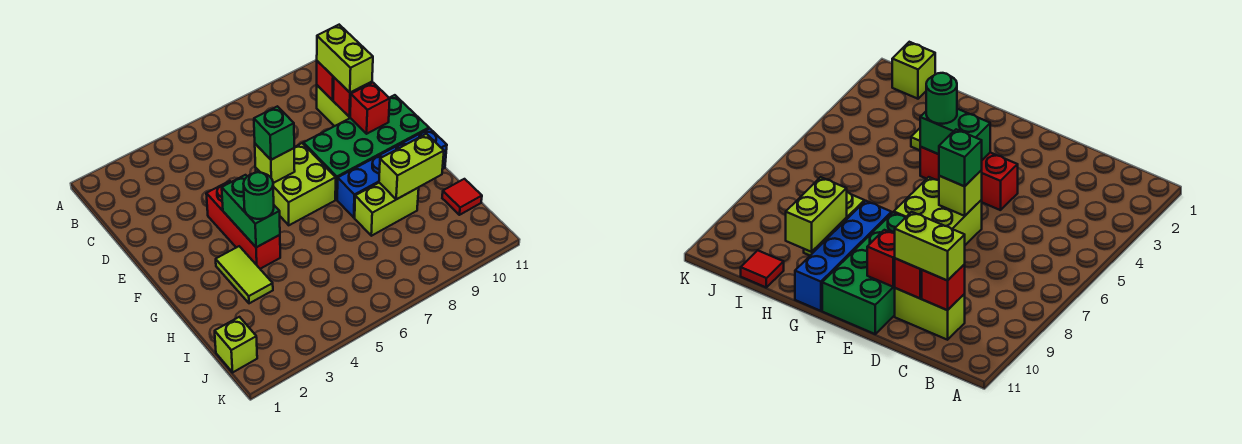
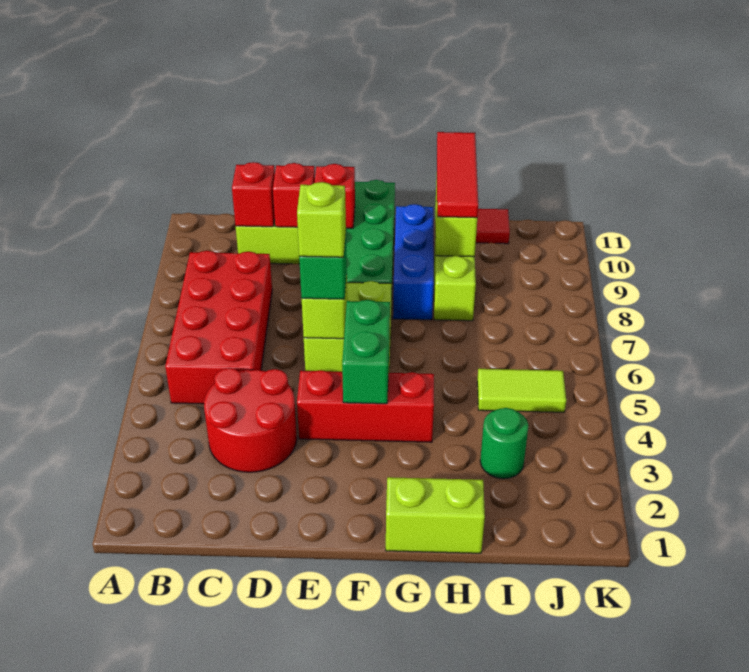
none -> red brick B5:C8 level 1
none -> red round brick C3:D4 level 1
lime brick C10:D10 level 3 -> lime brick G1:H1 level 1
green brick F4:G4 level 2 -> green brick F4:F5 level 2
lime tile G3:H3 level 1 -> lime tile I5:J5 level 1
green round brick G4 level 3 -> green round brick I3 level 1
blue brick G8:G11 level 1 -> blue brick G8:G10 level 1
none -> red tile H9:H11 level 3
lime brick J1 level 1 -> lime brick E6 level 4

